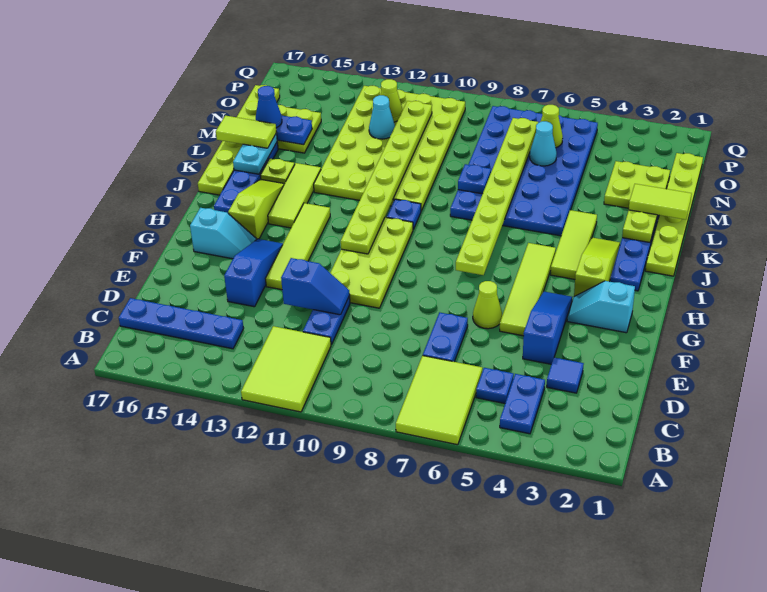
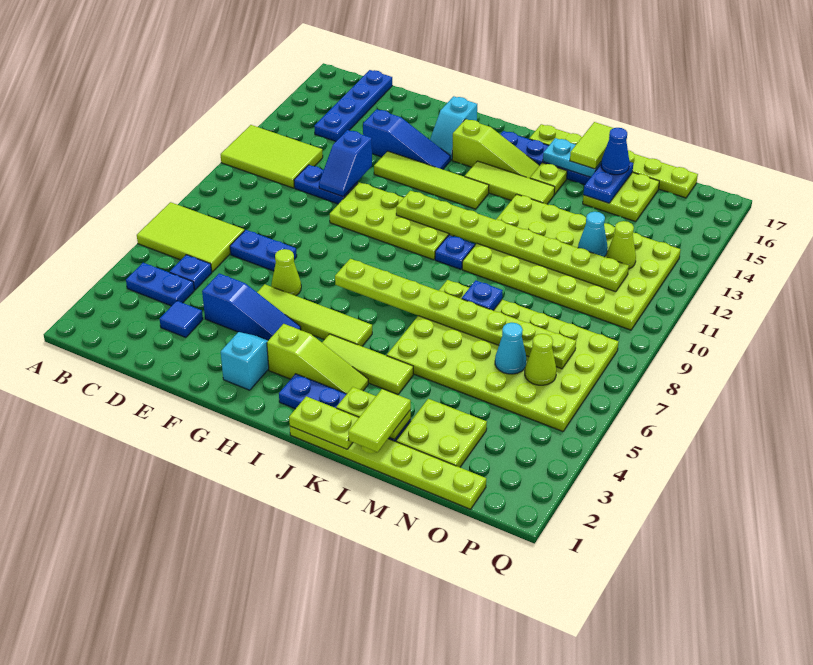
none -> lime plate J1:K1 level 2
blue plate K5:P8 level 1 -> lime plate K5:P8 level 1

